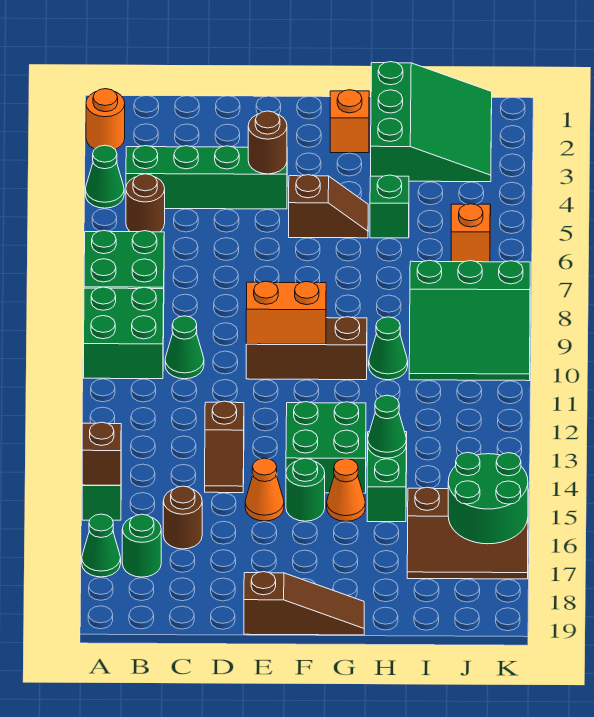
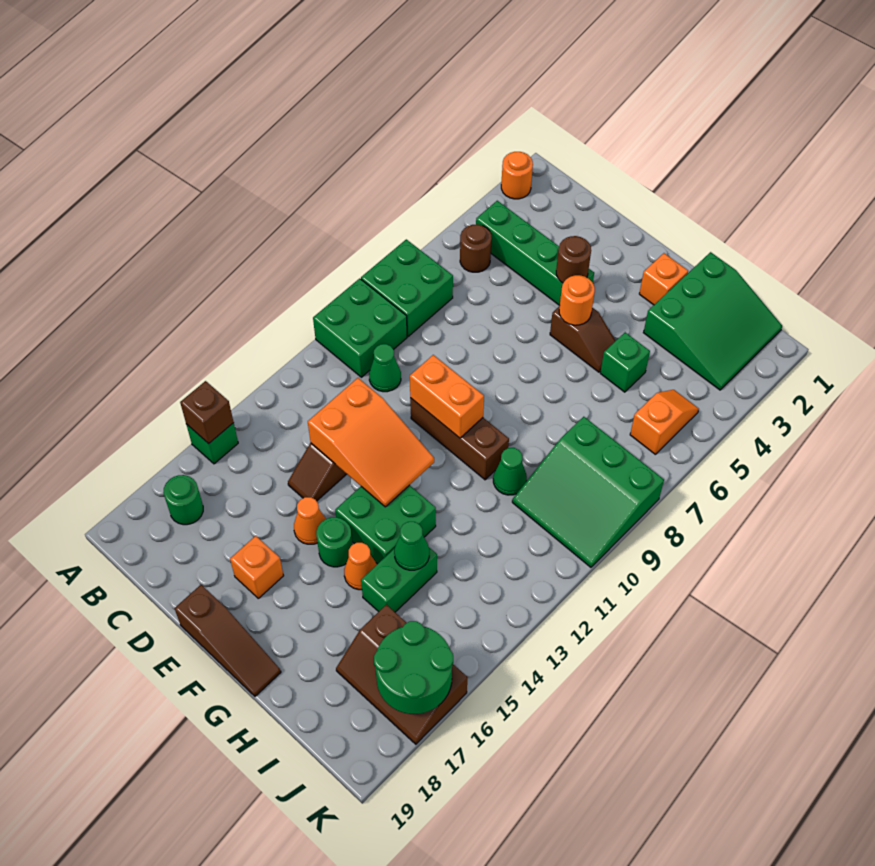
green cone A4 level 1 -> none
green cone A17 level 1 -> none
brown round brick C16 level 1 -> none
none -> orange slope D12:F13 level 2 top D
none -> orange brick E17 level 1
none -> orange round brick F5 level 2

